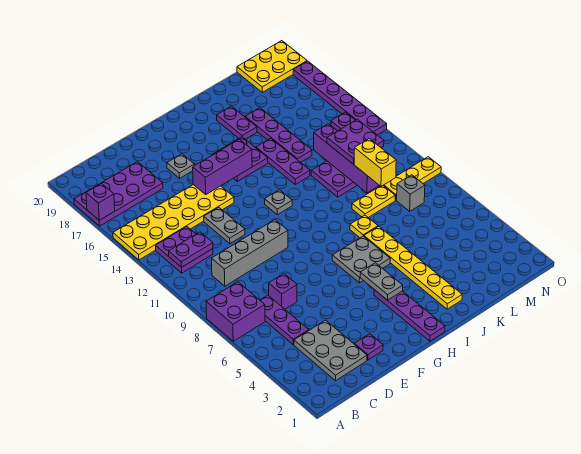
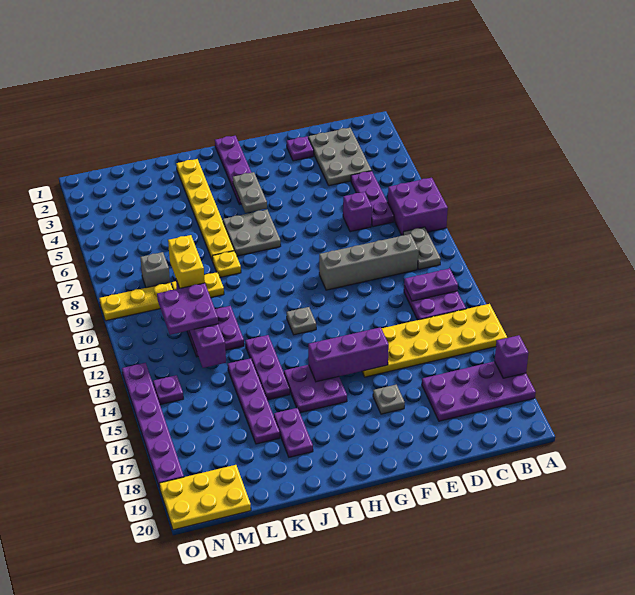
grey plate E12:E13 level 1 -> grey plate B9:B10 level 1

